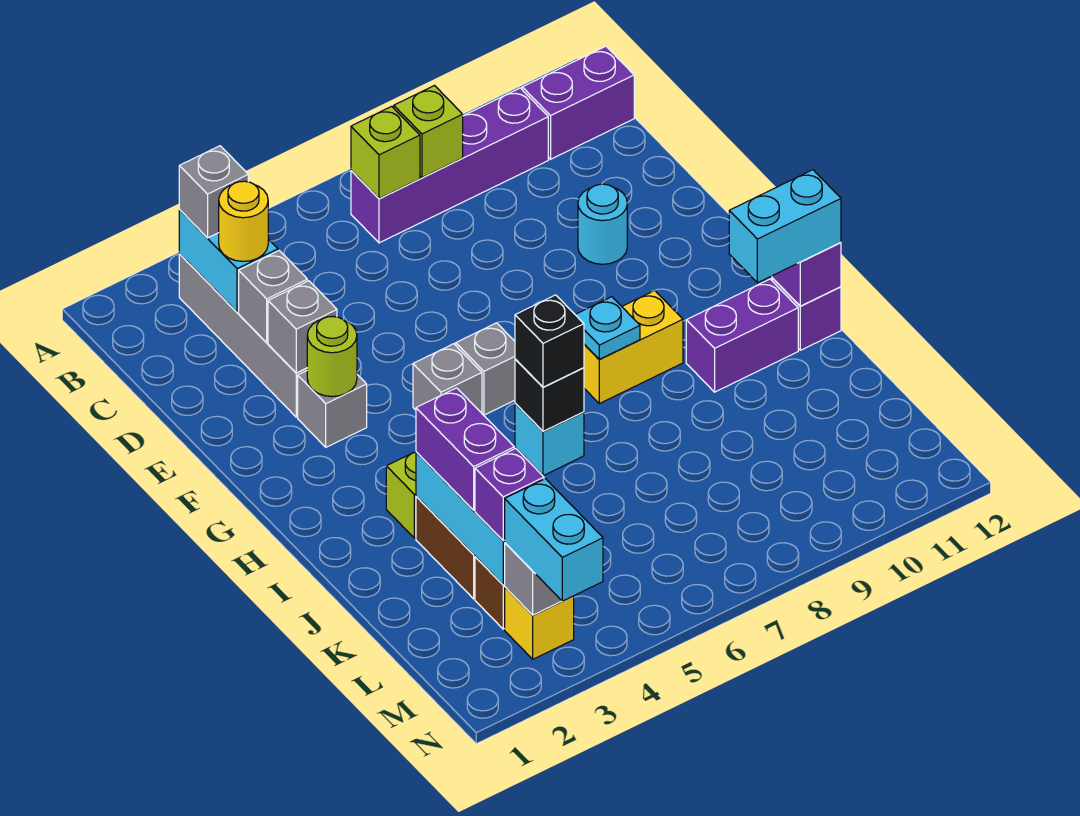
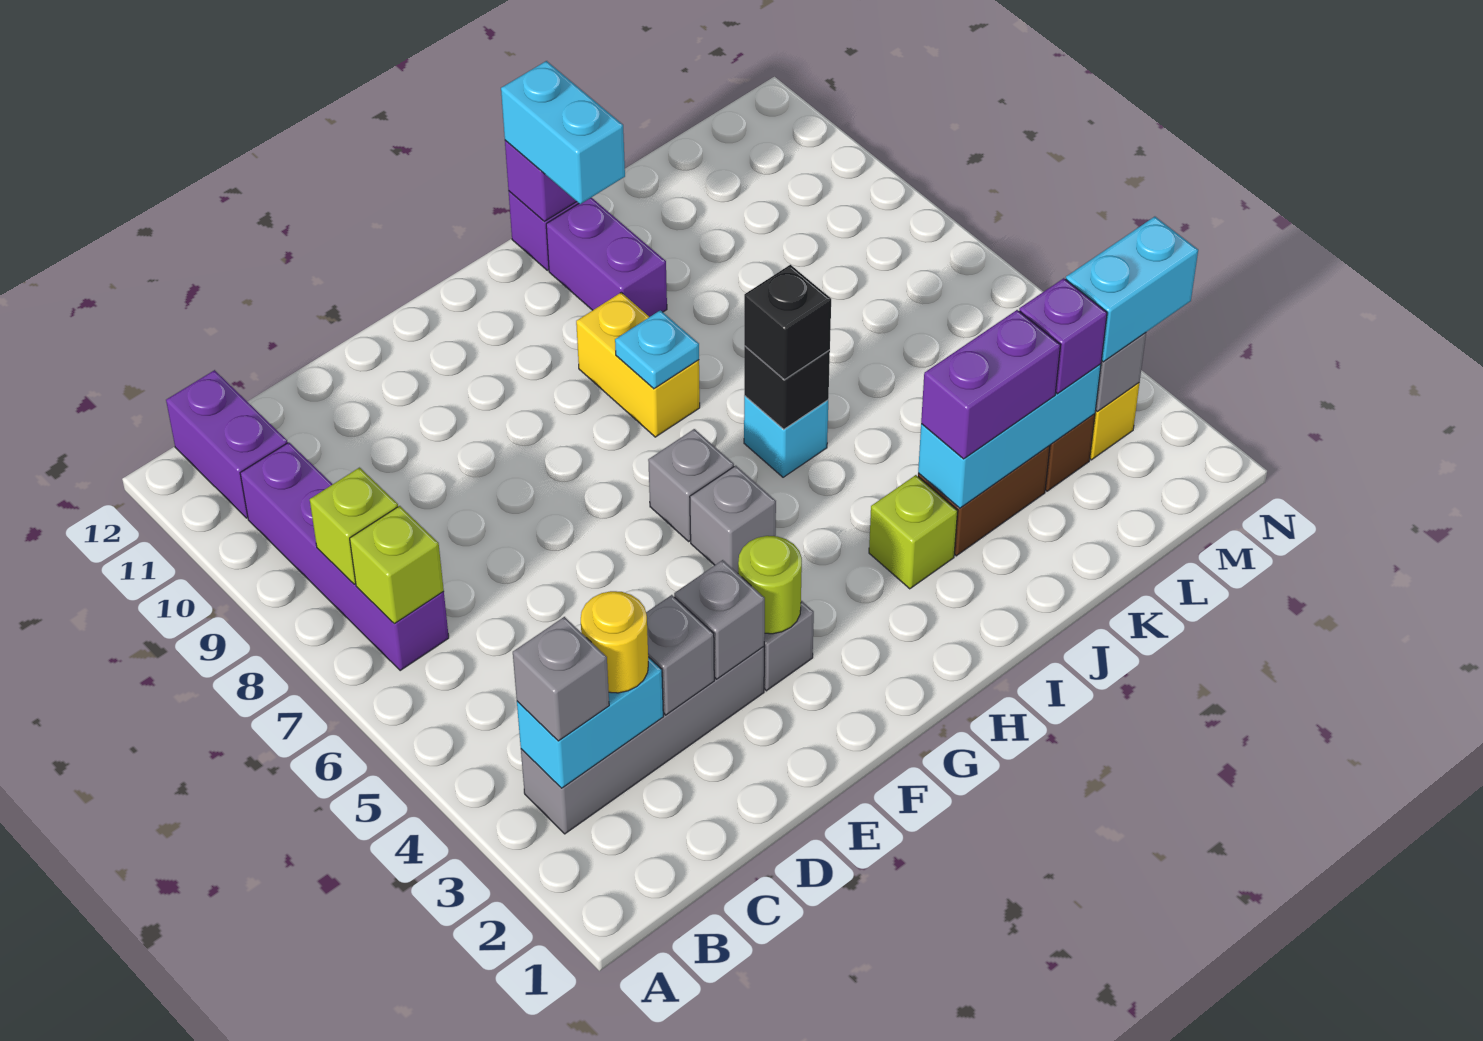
cyan round brick E10 level 1 -> none

